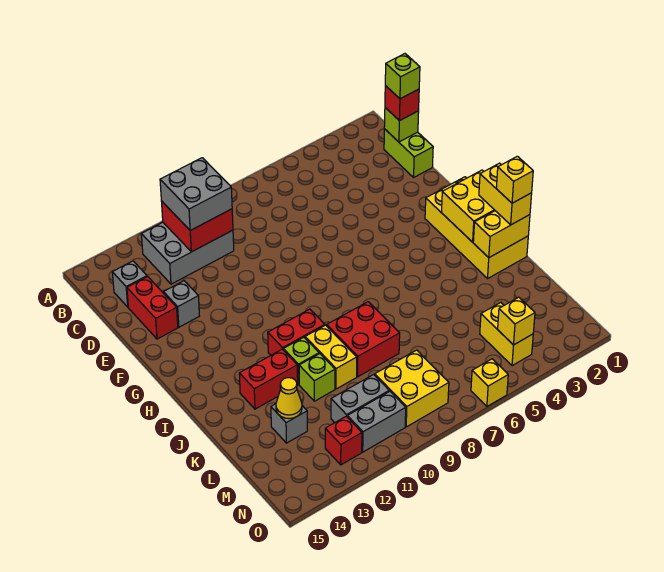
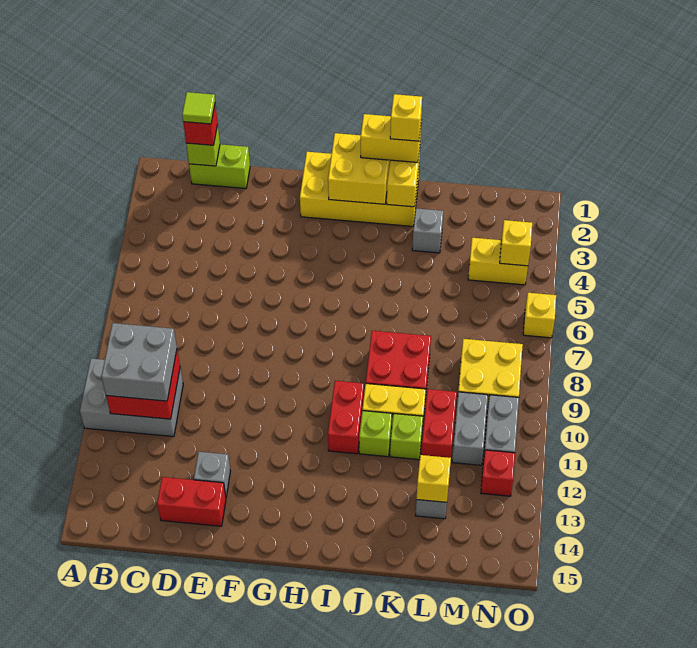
grey brick B10:C12 level 1 -> grey brick A10:C11 level 1
lime brick C1 level 4 -> lime tile C1 level 4
grey brick C14 level 1 -> grey brick K3 level 1
red brick J12:J13 level 1 -> red brick L10:L11 level 1
yellow cone L13 level 2 -> yellow brick L13 level 2

